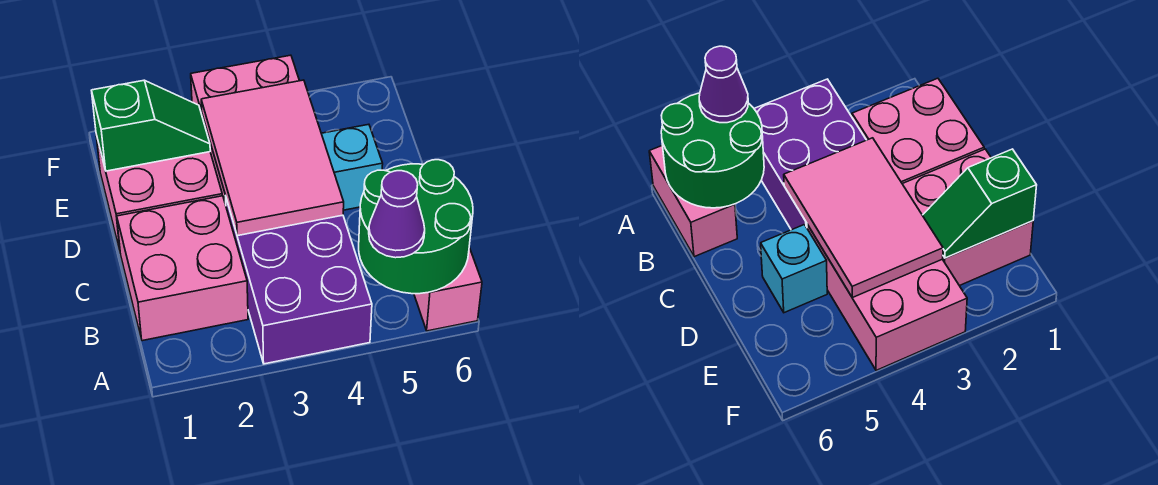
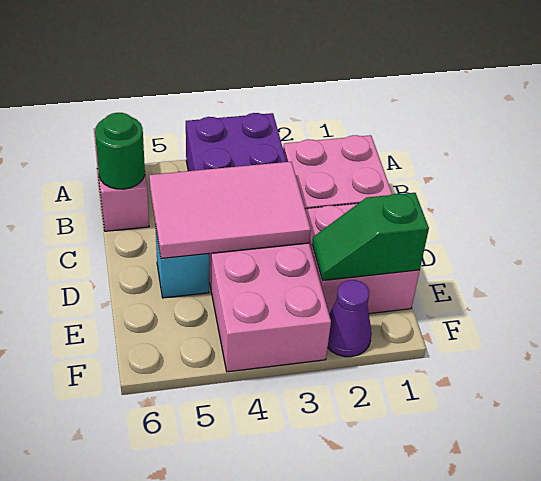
green round brick A5:B6 level 2 -> green round brick B6 level 2
purple cone A5 level 3 -> purple cone F2 level 1
pink tile C3:E4 level 2 -> pink tile C3:D5 level 2

